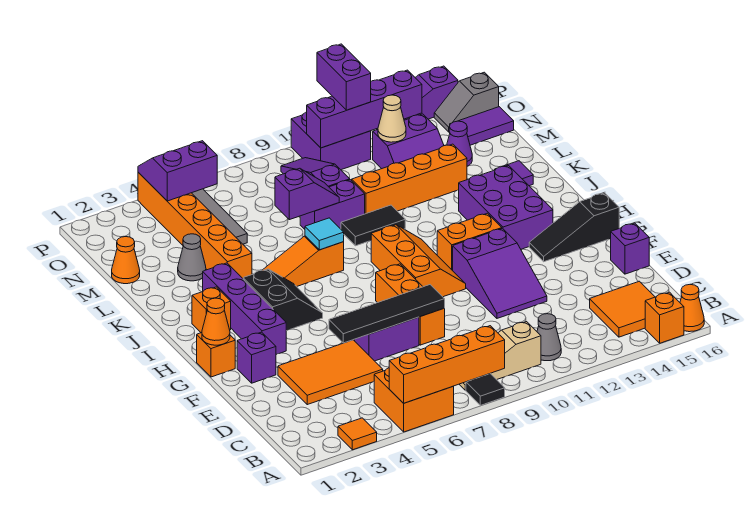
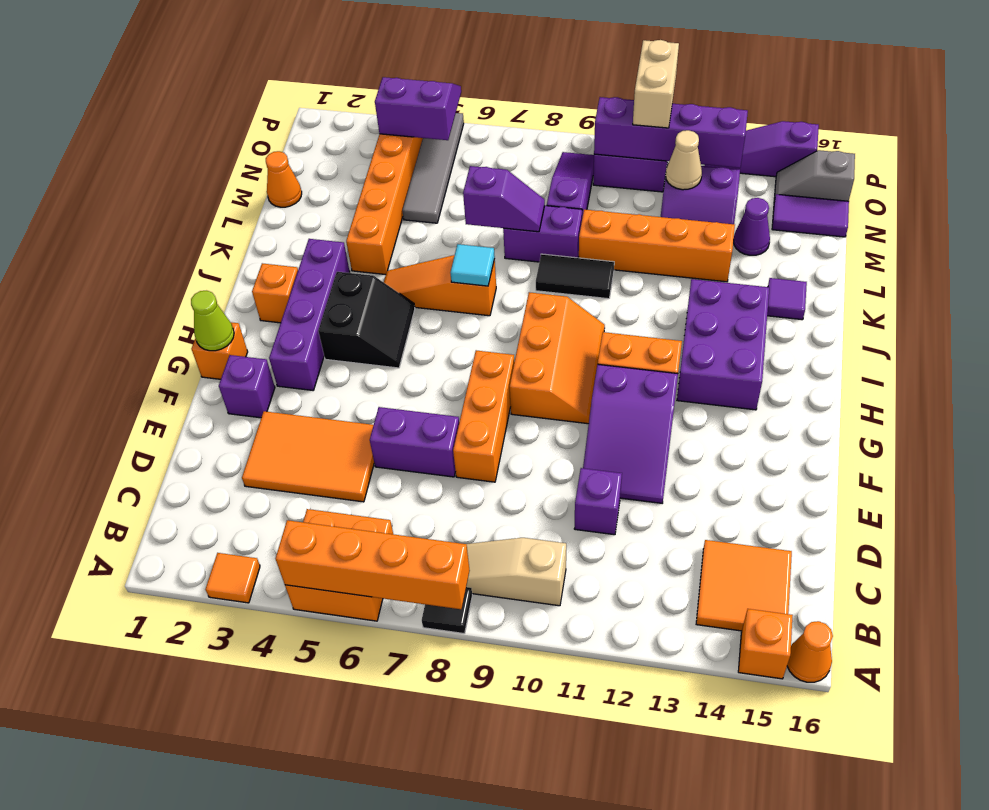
grey cone B11 level 1 -> none
black tile E5:E8 level 2 -> none
purple brick E16 level 1 -> purple brick D11 level 1
orange cone G1 level 2 -> lime cone G1 level 2
black slope G14:G16 level 1 top 16 -> none
grey cone L3 level 1 -> none
purple brick O11:P11 level 3 -> tan brick O11:P11 level 3

